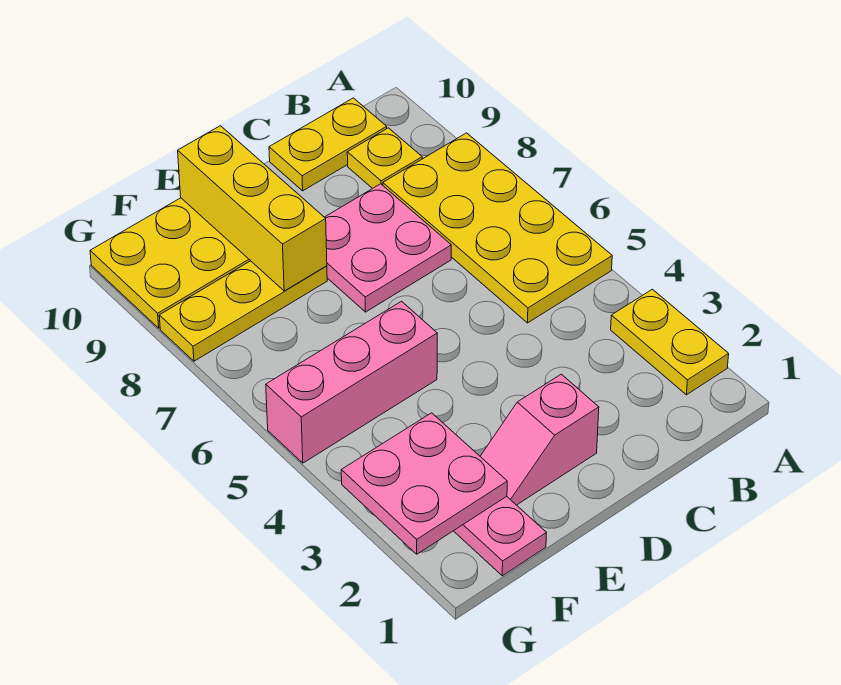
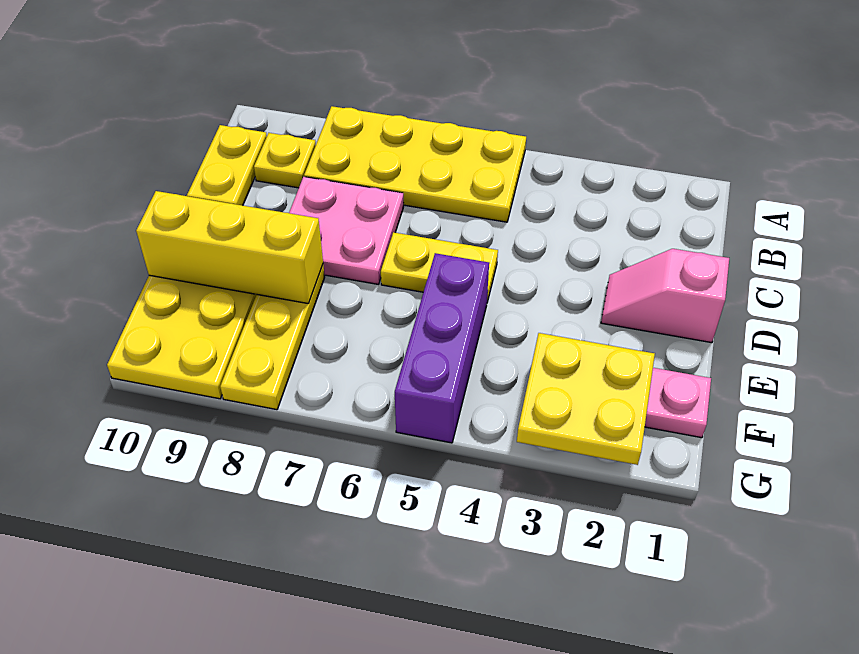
yellow plate A2:A3 level 1 -> yellow plate D5:D6 level 1
pink slope D2:E2 level 1 top D -> pink slope D1:D2 level 1 top 1
pink brick E5:G5 level 1 -> purple brick E5:G5 level 1
pink plate F2:G3 level 2 -> yellow plate F2:G3 level 2

